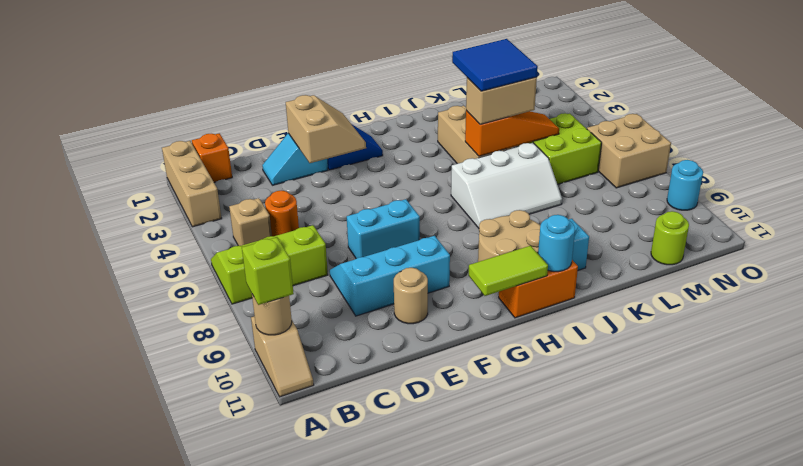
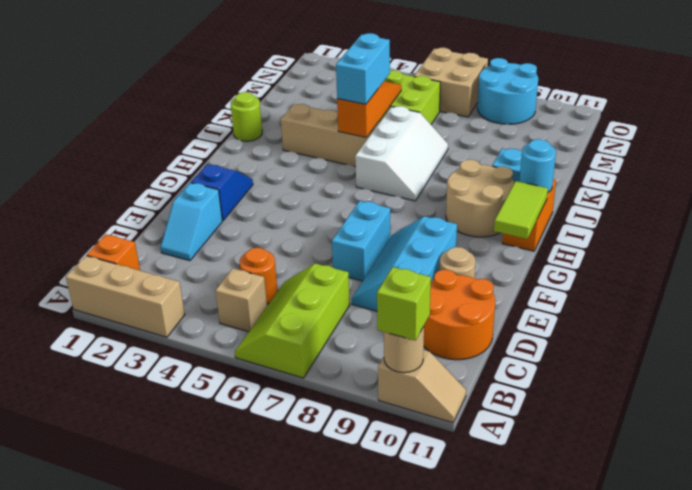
none -> orange round brick C10:D11 level 1
tan slope E2:F3 level 2 top E -> none
blue tile J4:K5 level 4 -> none
tan brick J5:K5 level 3 -> cyan brick J5:K5 level 3
lime round brick M11 level 1 -> lime round brick J1 level 1
cyan round brick O9 level 1 -> cyan round brick N8:O9 level 1

